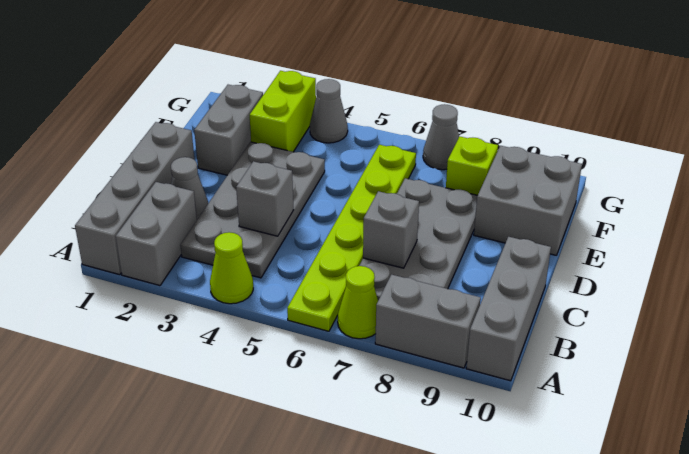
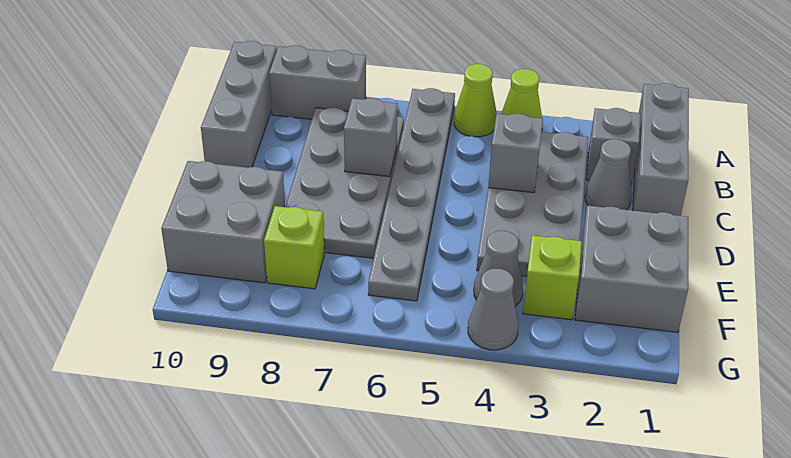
grey brick A1:D1 level 1 -> grey brick A1:C1 level 1
grey brick A2:B2 level 1 -> grey brick B2 level 1
lime plate A6:F6 level 1 -> grey plate A6:F6 level 1
lime cone A7 level 1 -> lime cone A5 level 1
grey brick E2:F2 level 1 -> grey brick E1:F2 level 1
lime brick F3:G3 level 1 -> lime brick F3 level 1
grey cone G7 level 1 -> grey cone F4 level 1

